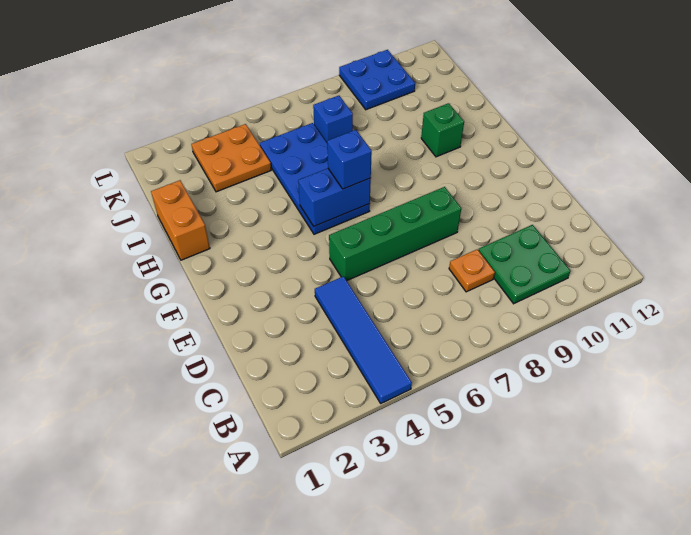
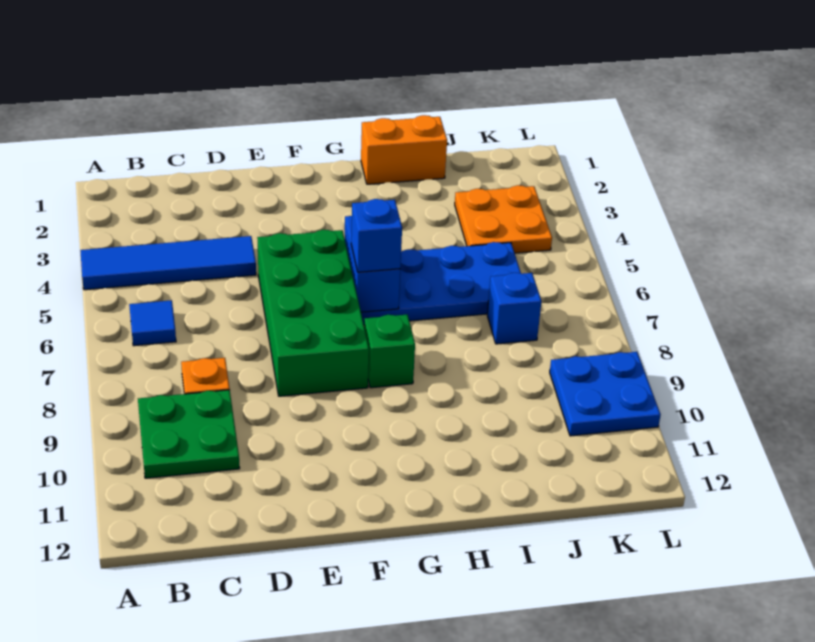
none -> blue tile B6 level 1
green brick E5:E8 level 1 -> green brick E5:F8 level 1
green brick H10 level 1 -> green brick G8 level 1

